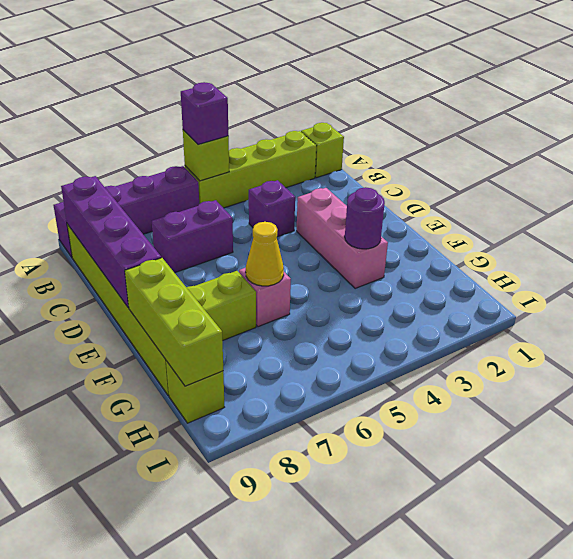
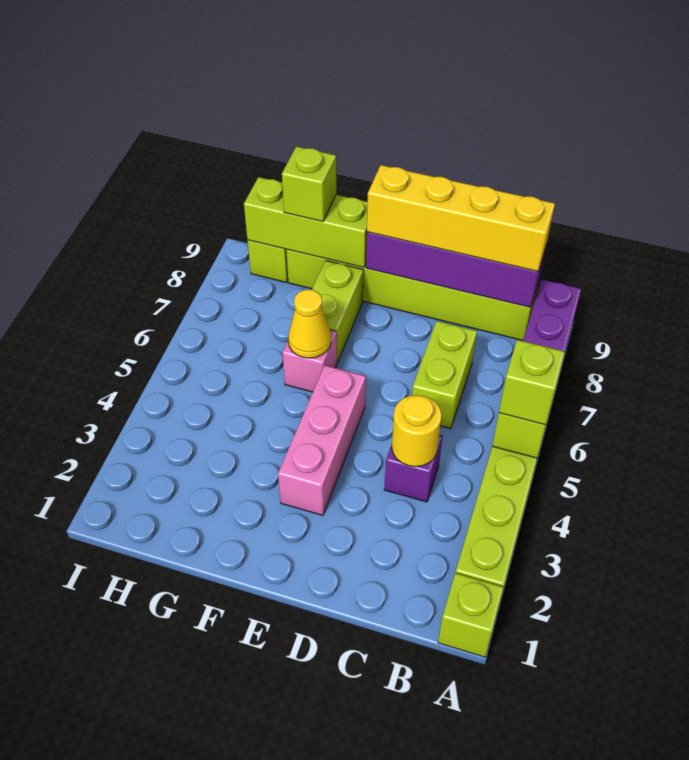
purple brick A5 level 3 -> lime brick A5 level 3
none -> yellow brick B9:E9 level 3
none -> yellow round brick C4 level 2
purple brick C6:C7 level 1 -> lime brick C6:C7 level 1
pink brick D3:F3 level 1 -> pink brick E3:E5 level 1
purple round brick F3 level 2 -> none
none -> lime brick G9 level 3

